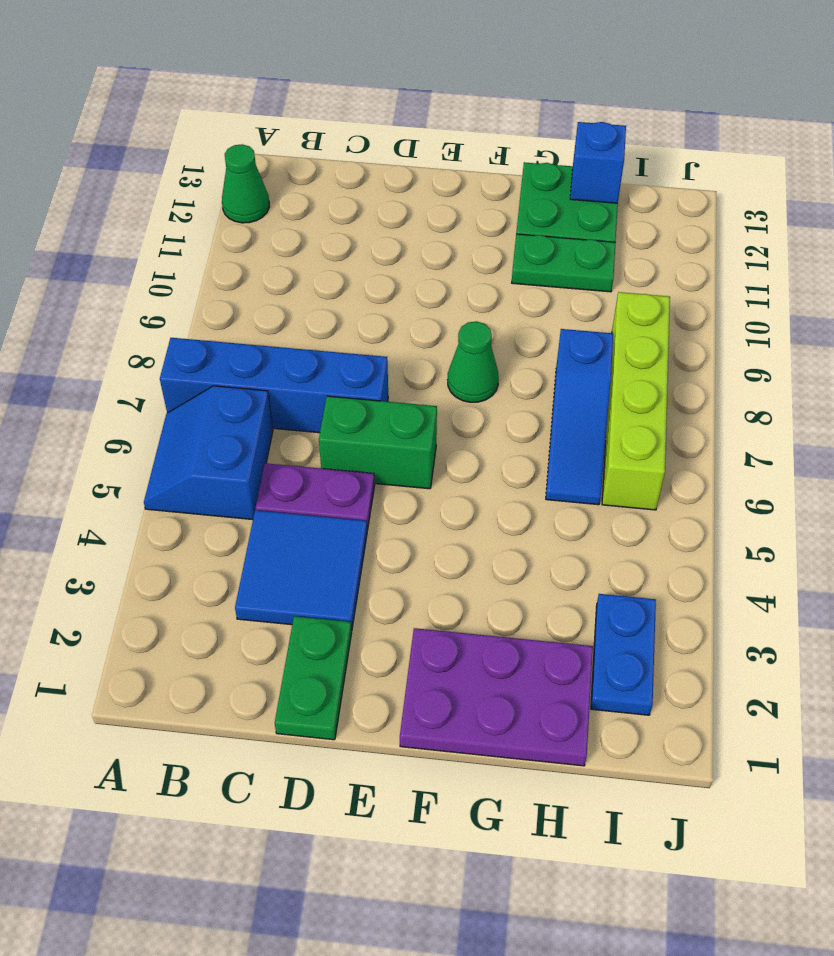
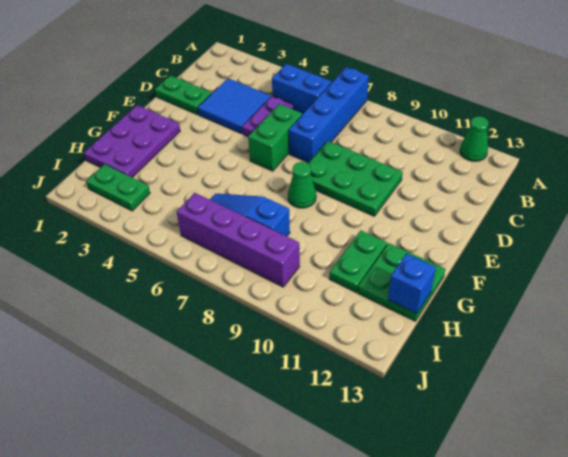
none -> green plate D8:E10 level 1
blue plate I2:I3 level 1 -> green plate I2:I3 level 1
lime brick I6:I9 level 1 -> purple brick I6:I9 level 1

